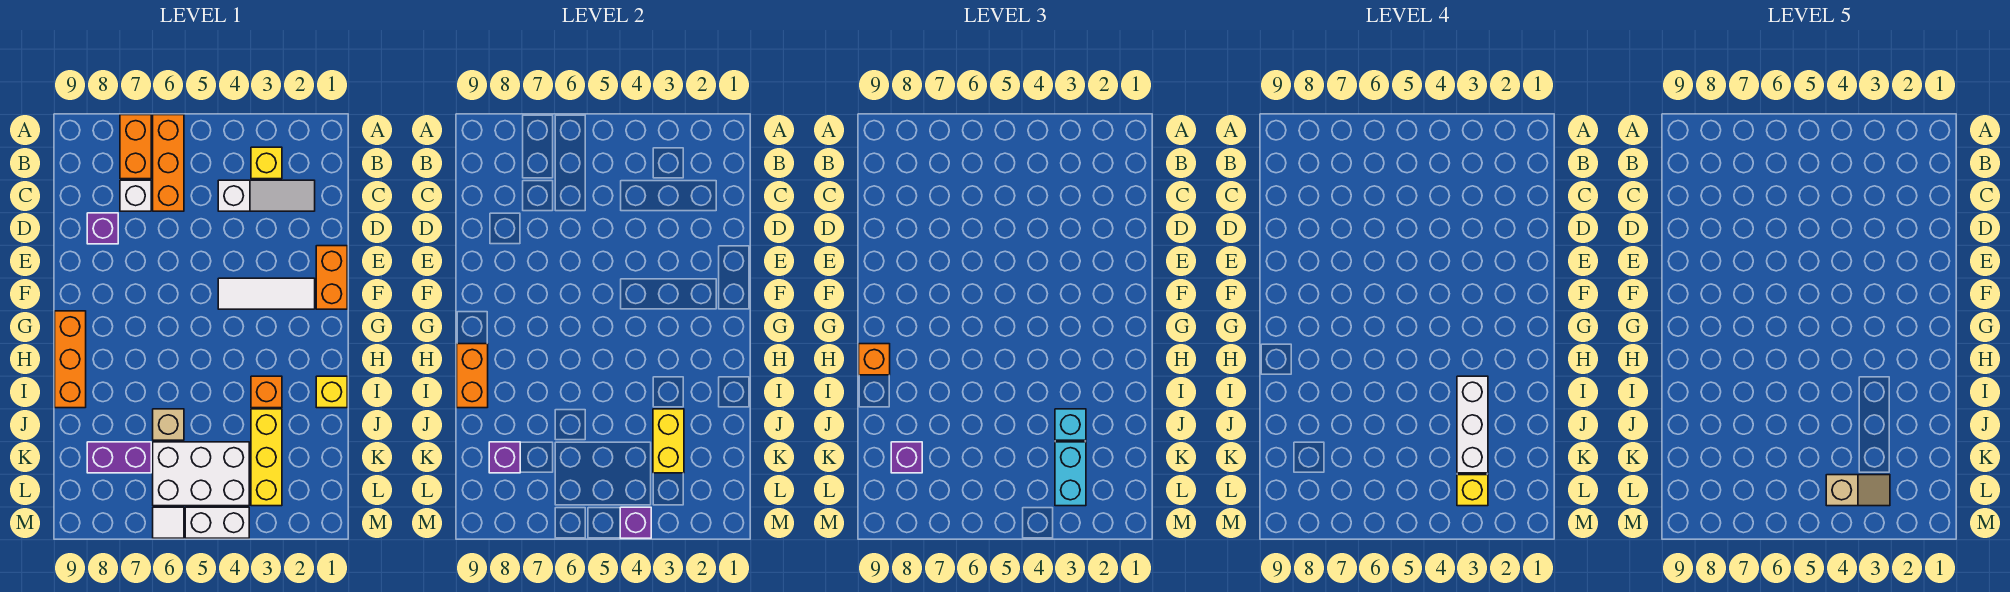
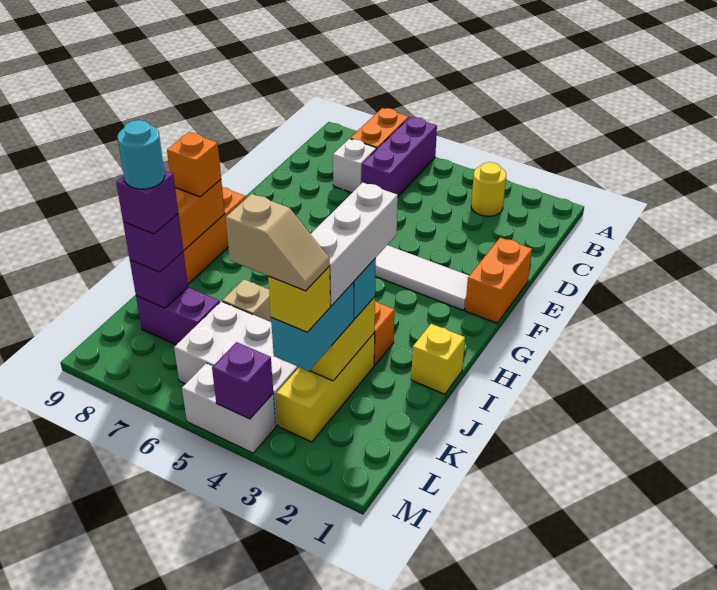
orange brick A6:C6 level 1 -> purple brick A6:C6 level 1
yellow brick B3 level 1 -> yellow round brick B3 level 1
white slope C2:C4 level 1 top 4 -> none
purple brick D8 level 1 -> purple brick K8 level 4
none -> cyan round brick K8 level 5
white tile M6 level 1 -> none

